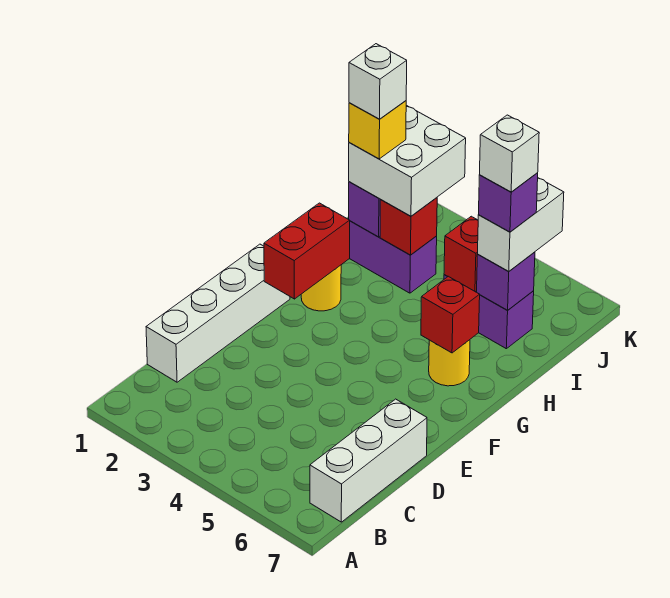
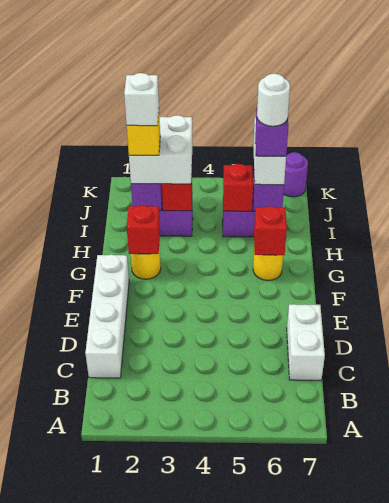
white brick B7:D7 level 1 -> white brick C7:D7 level 1
red brick F2:G2 level 2 -> red brick G2 level 2
white brick I6 level 5 -> white round brick I6 level 5
none -> purple round brick K7 level 1

